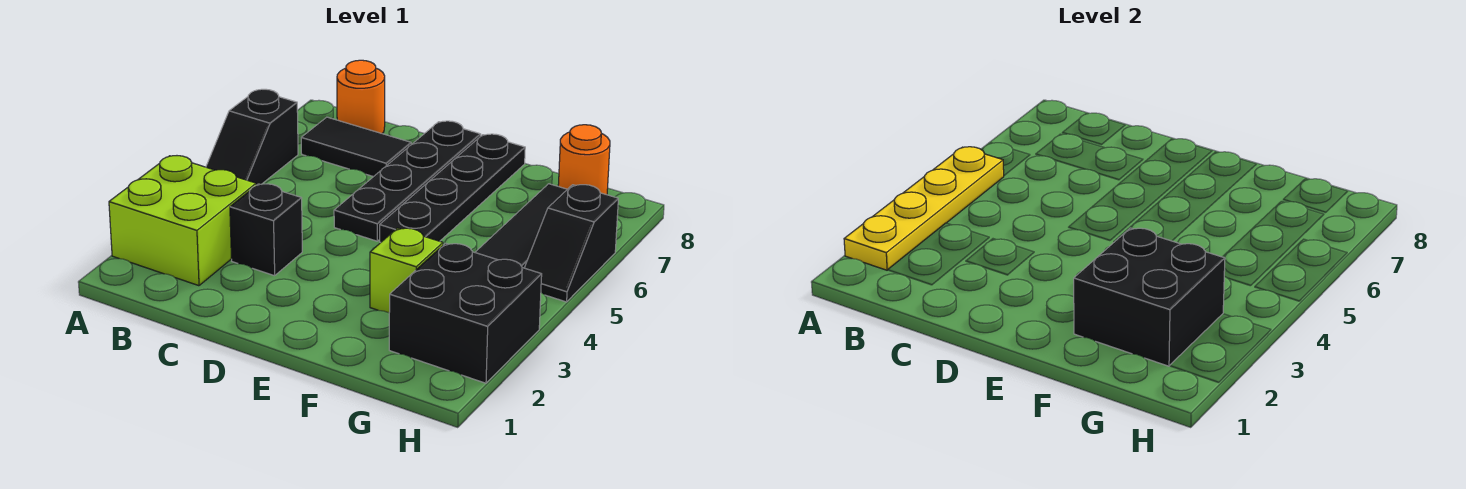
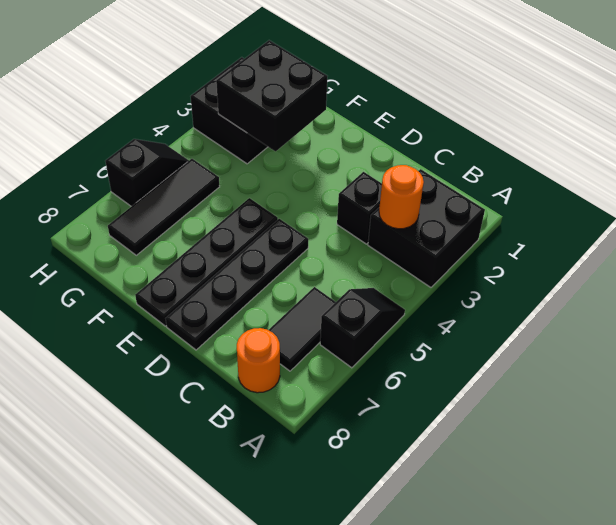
lime brick A2:B3 level 1 -> black brick A2:B3 level 1
yellow plate A2:A5 level 2 -> none
black tile B7:C7 level 1 -> black tile B6:B7 level 1
lime brick F3 level 1 -> none
orange round brick G8 level 1 -> orange round brick B3 level 2

